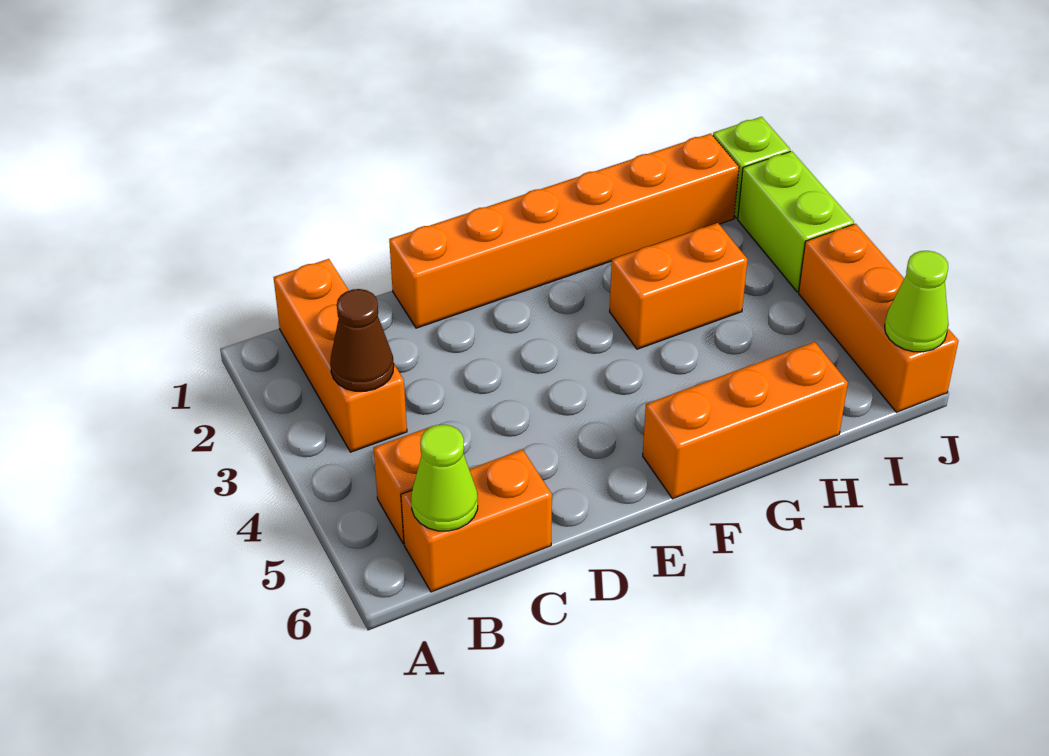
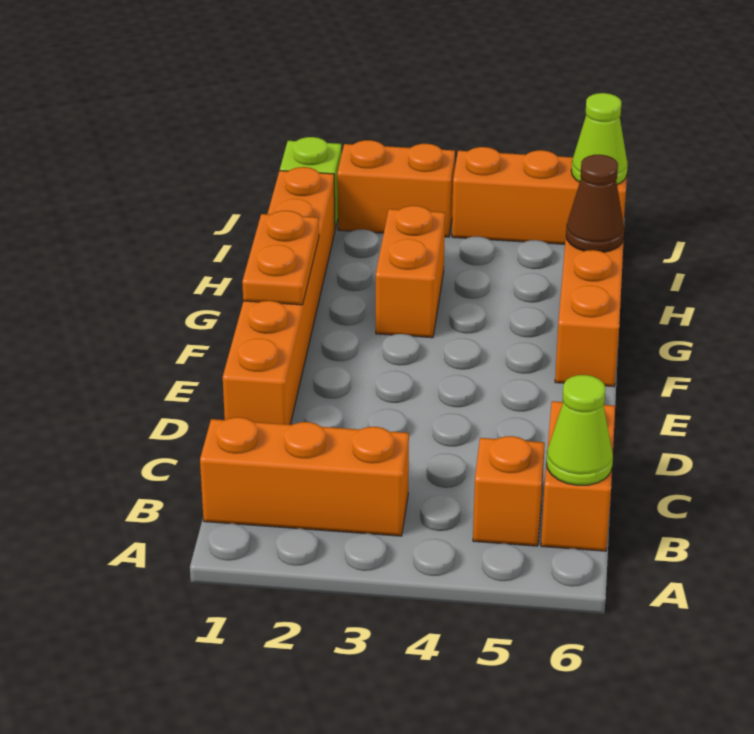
brown cone B3 level 2 -> brown cone H6 level 2
none -> orange plate F1:G1 level 2
lime brick J2:J3 level 1 -> orange brick J2:J3 level 1

